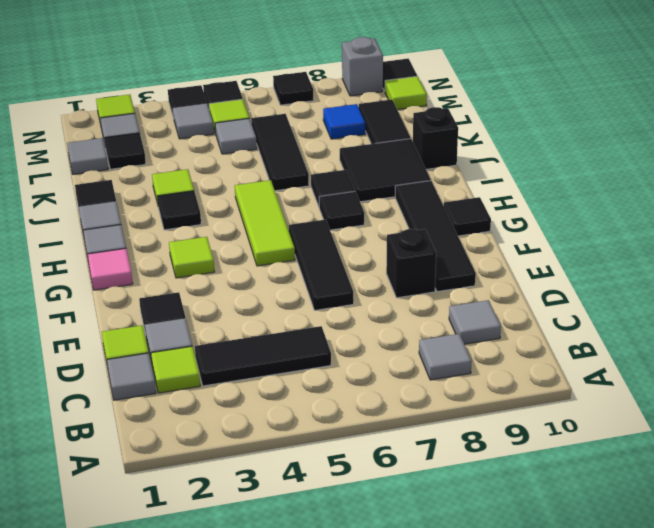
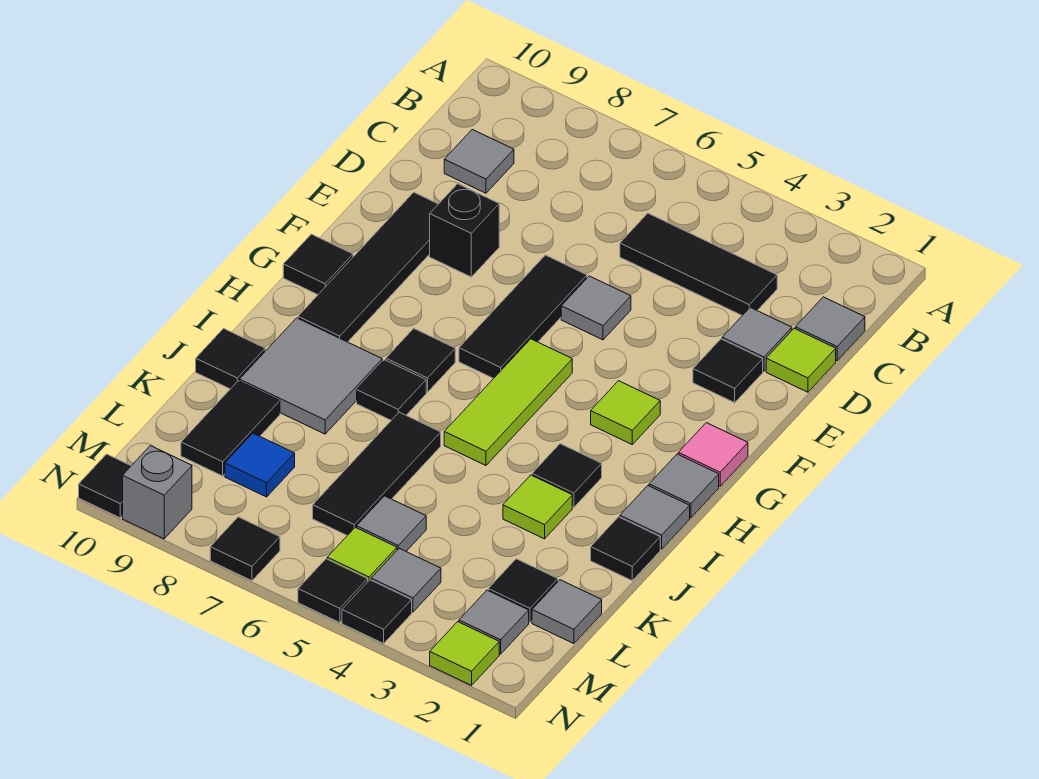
grey tile B8 level 1 -> grey tile E5 level 1
lime tile C2 level 1 -> none
black tile I8:J9 level 1 -> grey tile I8:J9 level 1
black brick J10 level 1 -> black tile J10 level 1
lime tile M10 level 1 -> none

